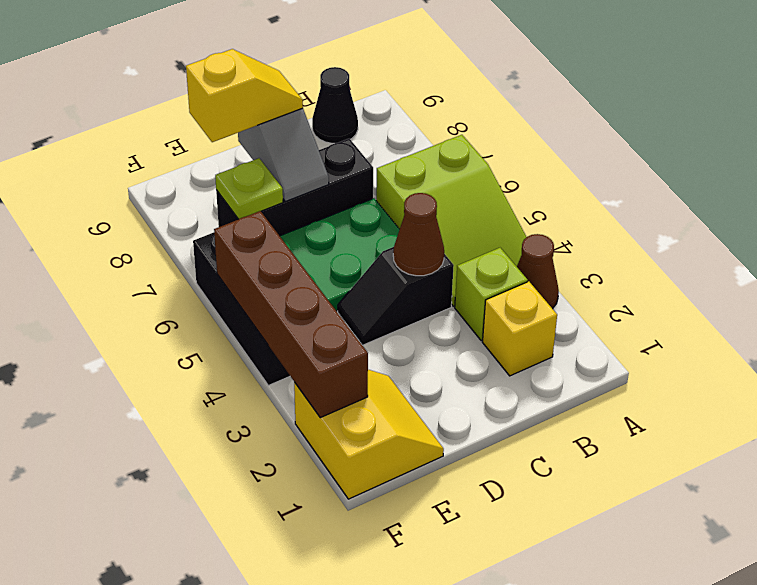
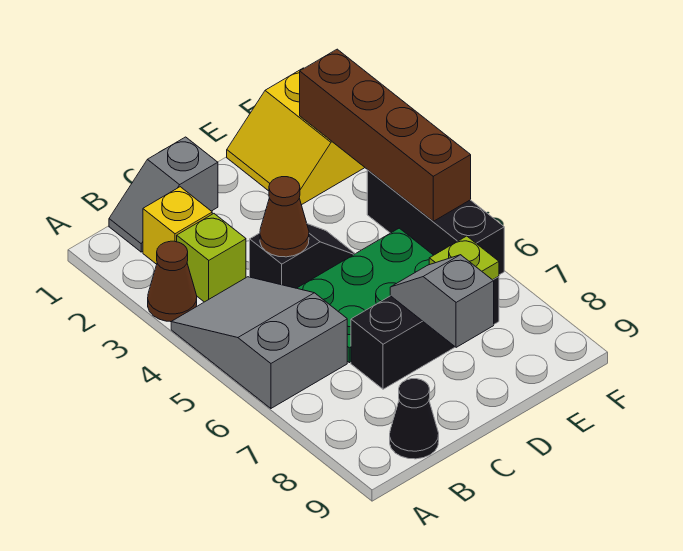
lime slope A4:B6 level 1 top 6 -> grey slope A4:B6 level 1 top 6
none -> grey slope B1:C1 level 1 top C
yellow slope D8:E8 level 3 top E -> none

